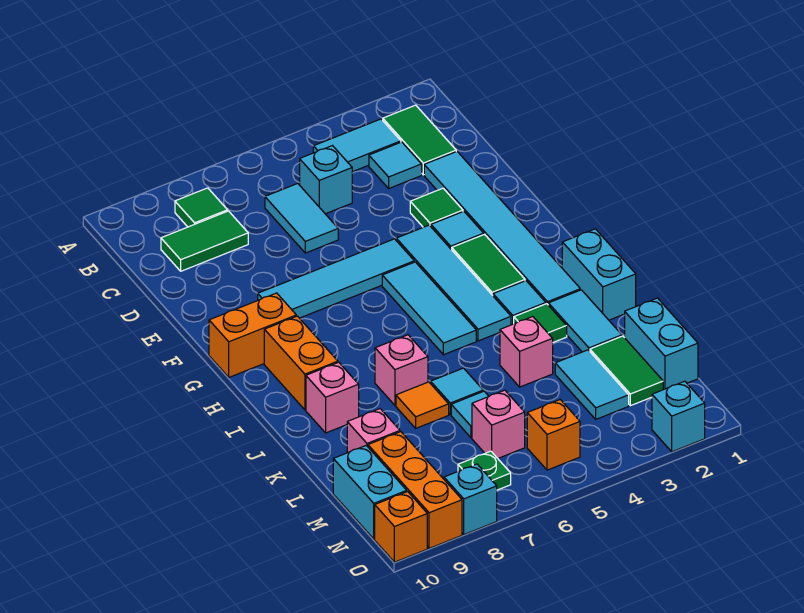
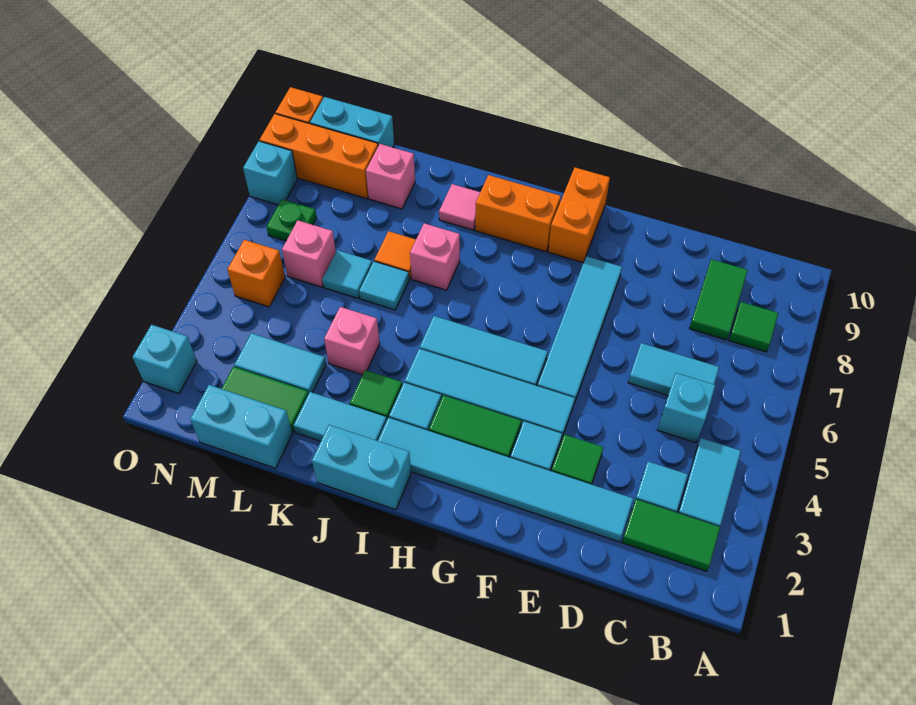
pink brick J9 level 1 -> pink tile J9 level 1

